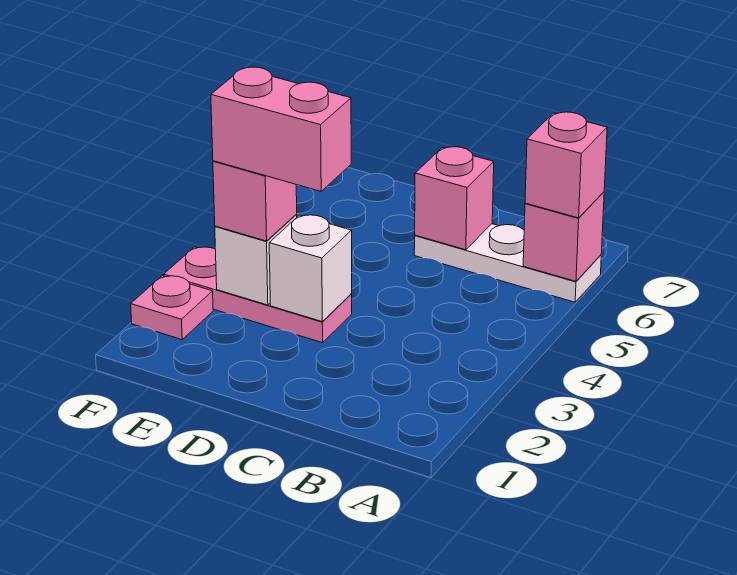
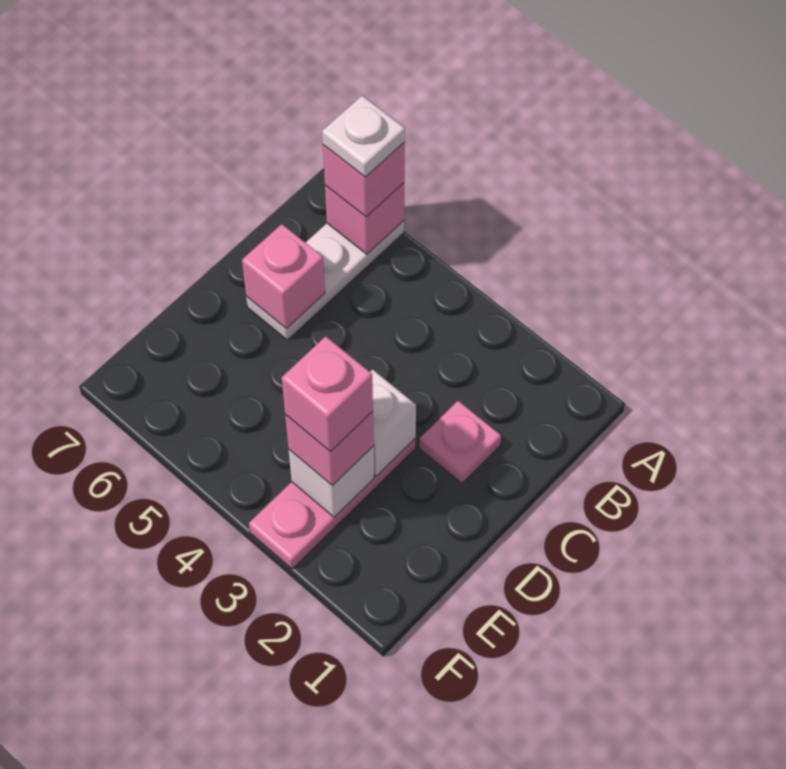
none -> white plate A6 level 4
pink brick D3:E3 level 4 -> pink brick E3 level 4
pink plate F2 level 1 -> pink plate C2 level 1

